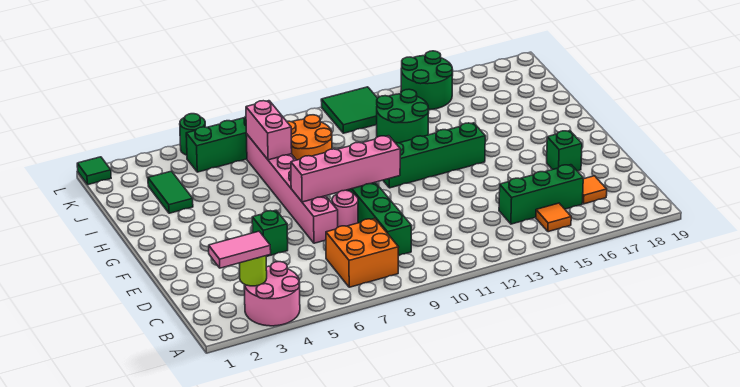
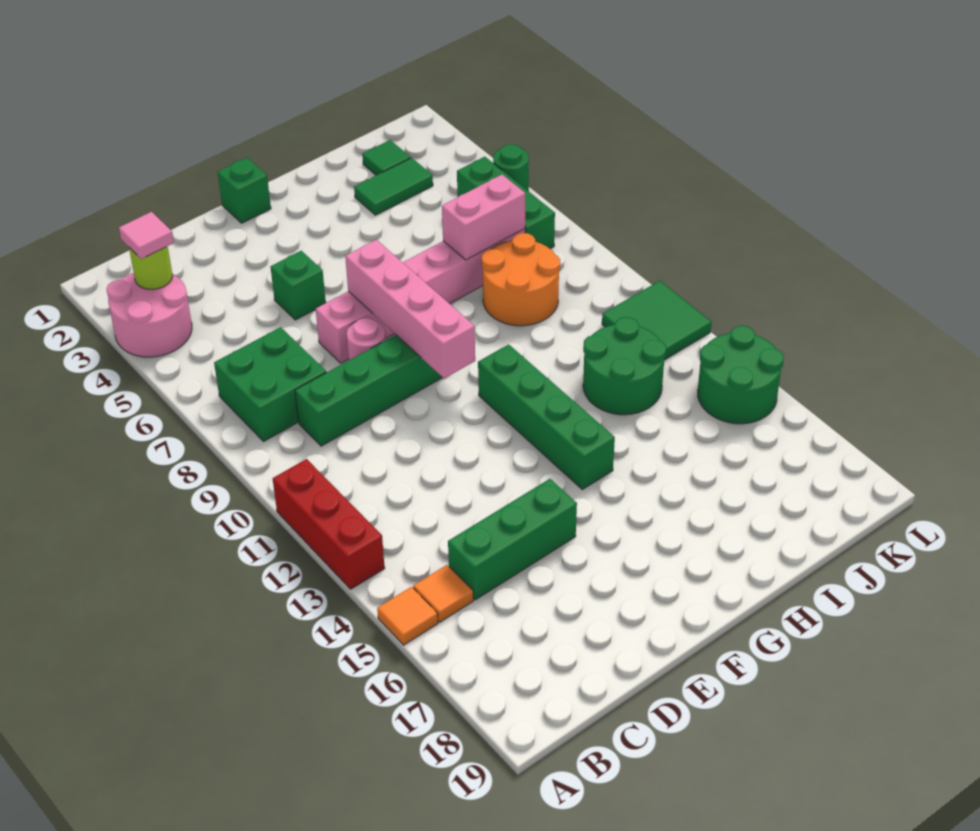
none -> red brick A11:A13 level 1
pink tile B2:B3 level 3 -> pink tile B3 level 3
orange brick B7:C8 level 1 -> green brick B7:C8 level 1
green brick C14:C16 level 1 -> green brick C15:E15 level 1
orange tile C17 level 1 -> orange tile A15 level 1
green brick E17 level 1 -> green brick F1 level 1
green tile L1 level 1 -> green tile J2 level 1

